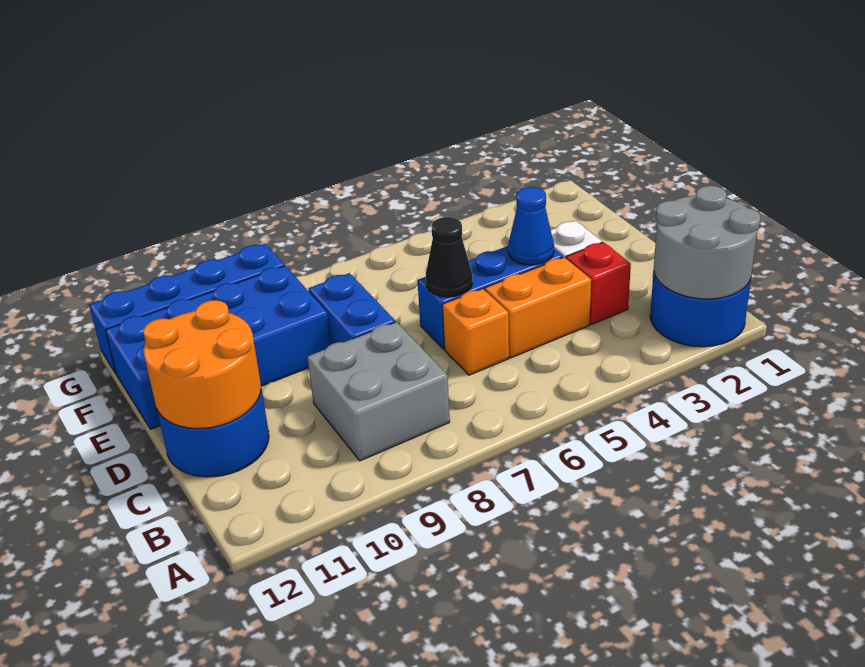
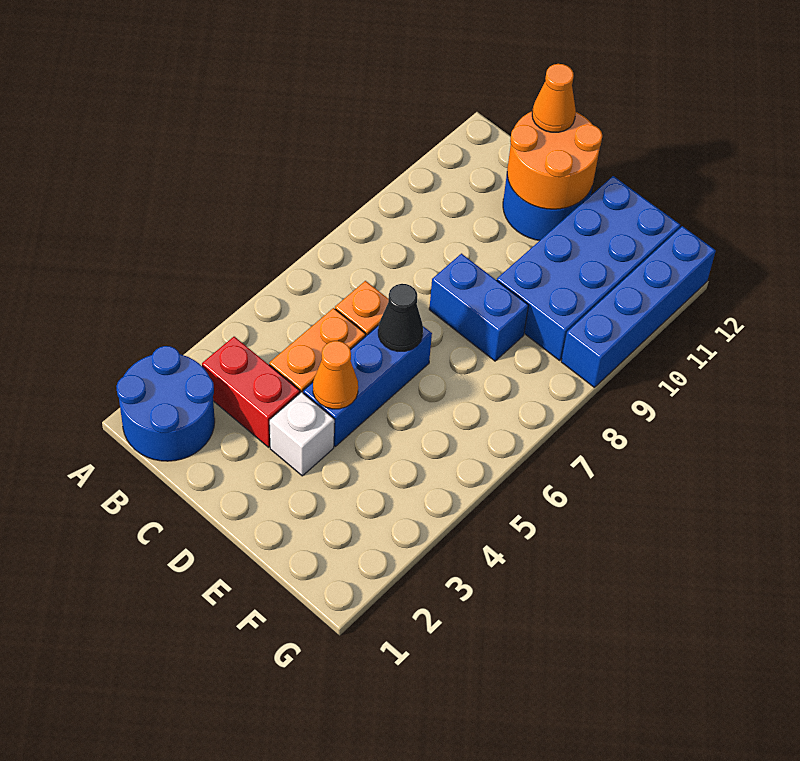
grey round brick A1:B2 level 2 -> none
grey brick B8:C9 level 1 -> none
red brick C3 level 1 -> red brick B3:C3 level 1
none -> orange cone C12 level 3
blue cone D4 level 2 -> orange cone D4 level 2

